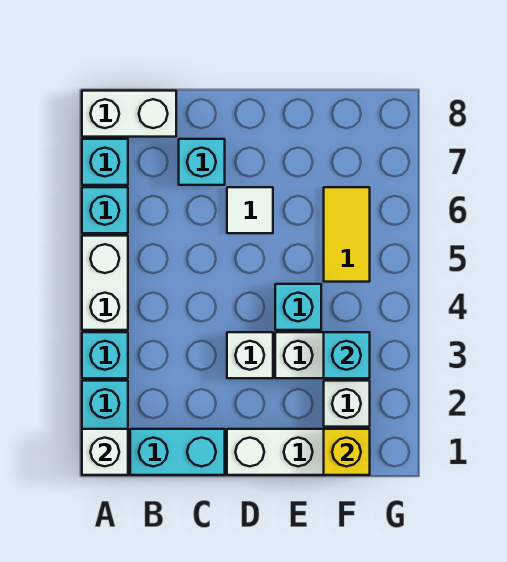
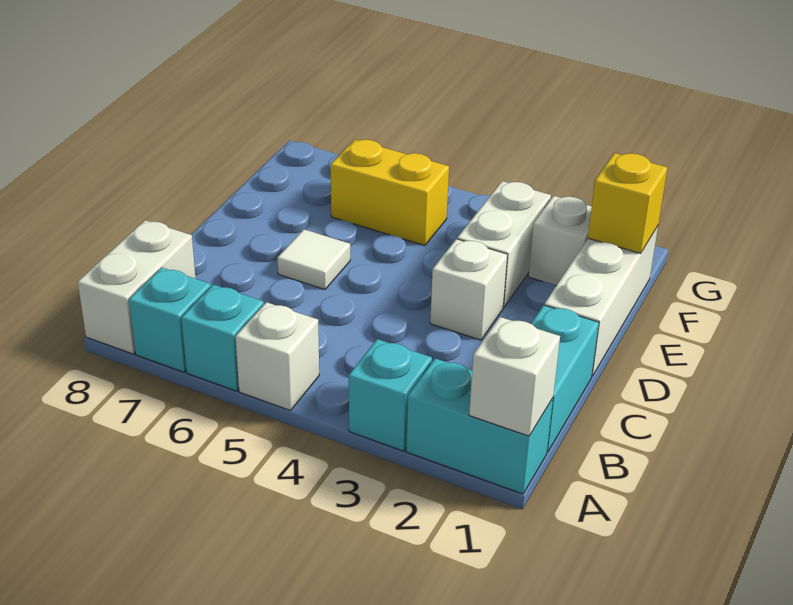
white brick A4:A5 level 1 -> white brick A5 level 1
cyan brick C7 level 1 -> none
cyan brick E4 level 1 -> none
cyan brick F3 level 2 -> none
yellow tile F5:F6 level 1 -> yellow brick F5:F6 level 1

